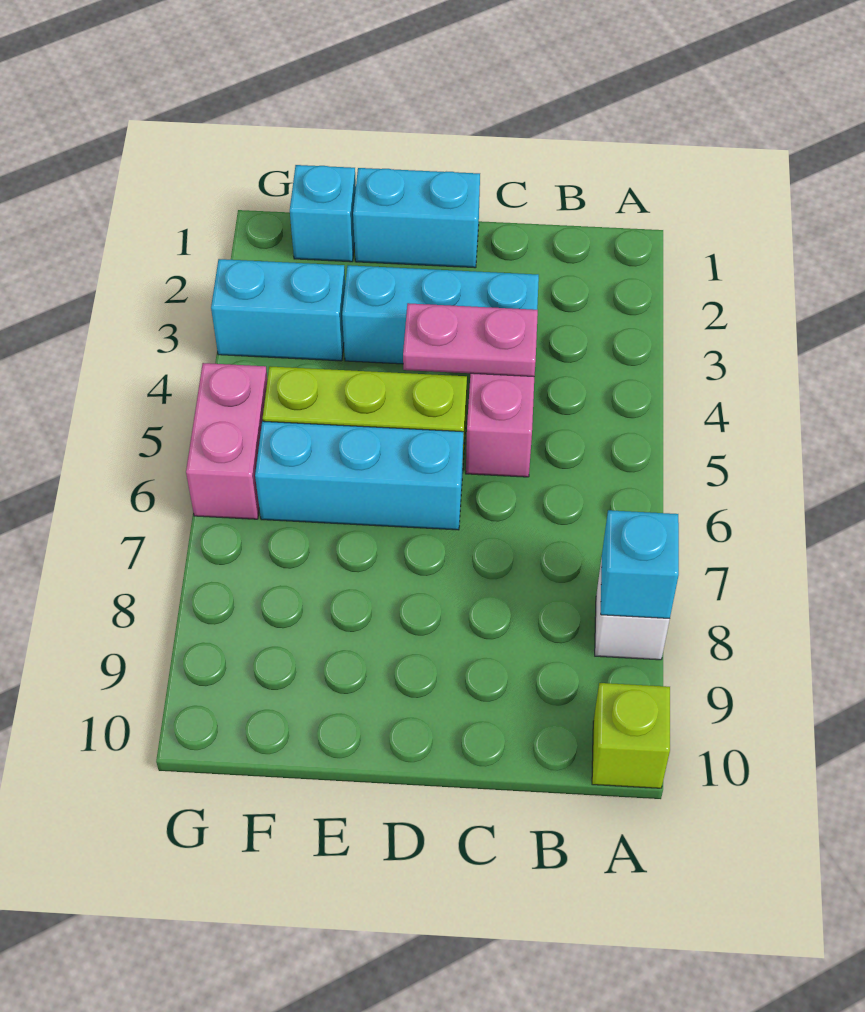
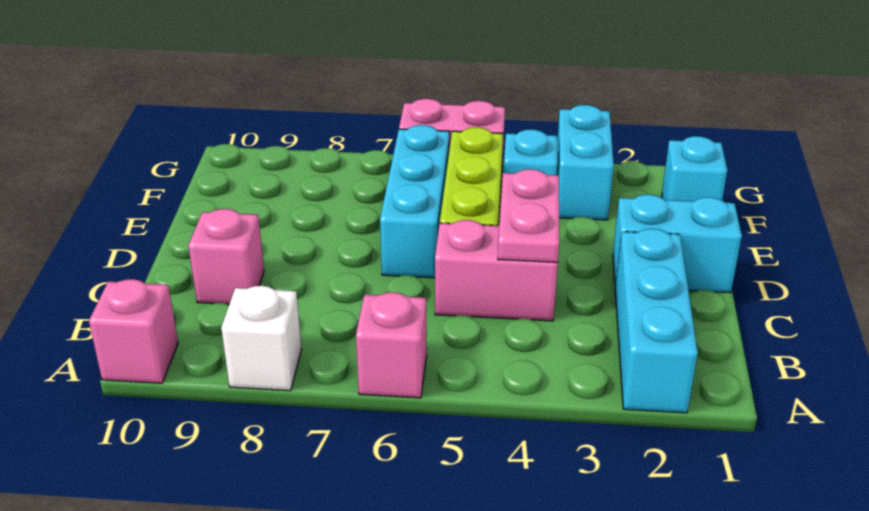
none -> pink brick A6 level 1
cyan brick A8 level 2 -> cyan brick F4 level 1
lime brick A10 level 1 -> pink brick A10 level 1
cyan brick C3:E3 level 1 -> cyan brick A2:C2 level 1
none -> pink brick C9 level 1
cyan brick D1:E1 level 1 -> cyan brick D1:D2 level 1

